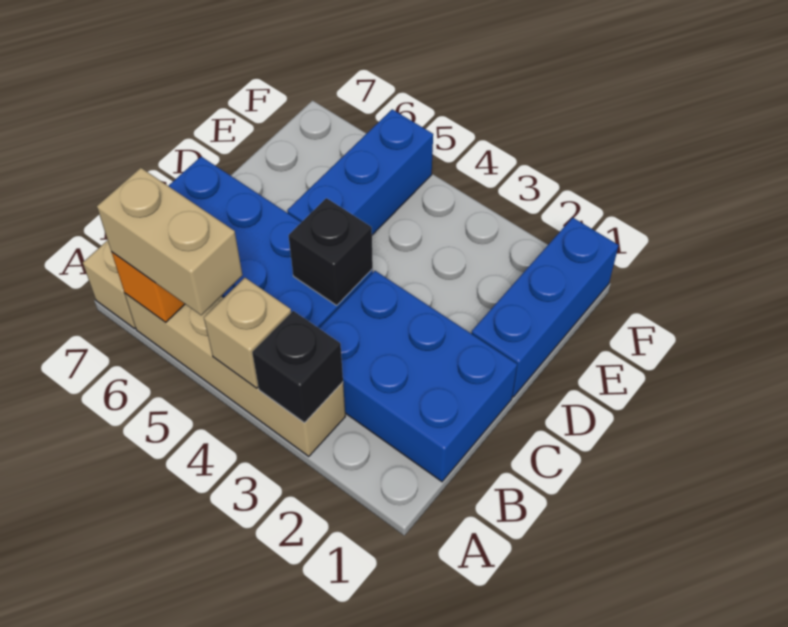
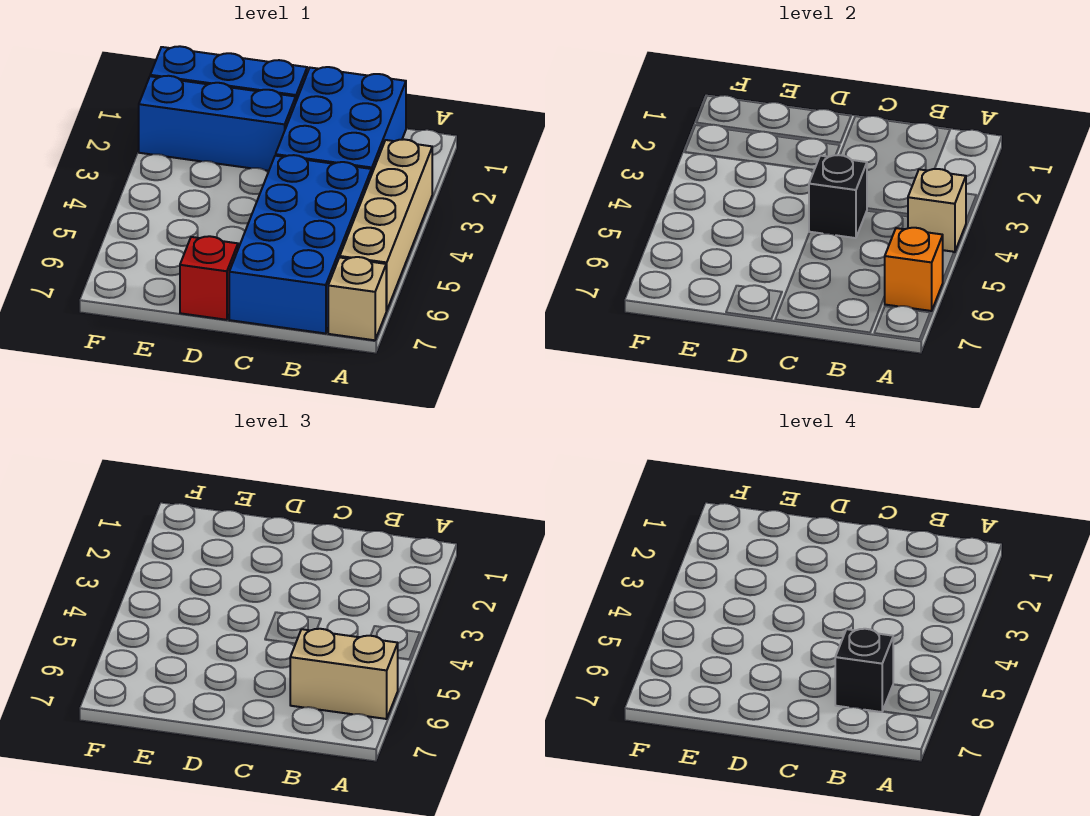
black brick A3 level 2 -> black brick B6 level 4
tan brick A5:A6 level 3 -> tan brick A6:B6 level 3
blue brick D5:F5 level 1 -> blue brick D2:F2 level 1
none -> red brick D7 level 1

